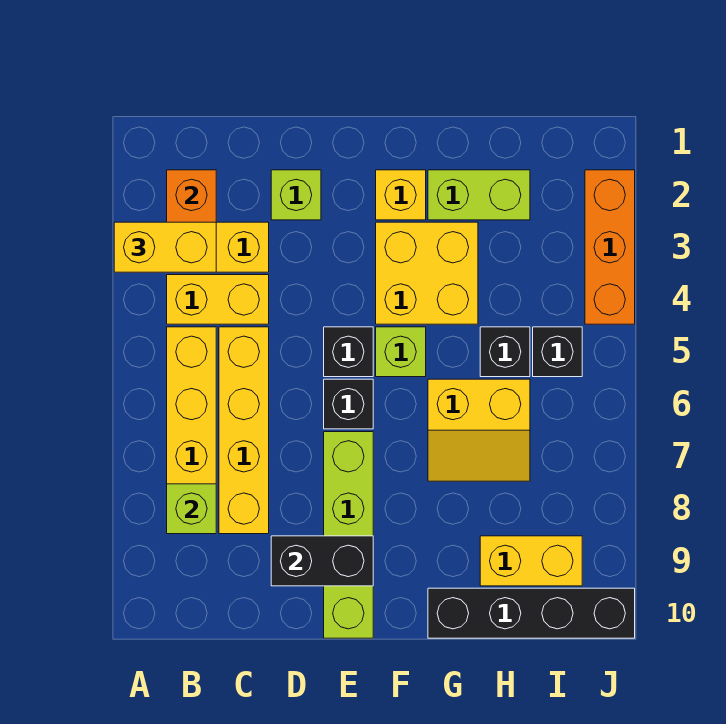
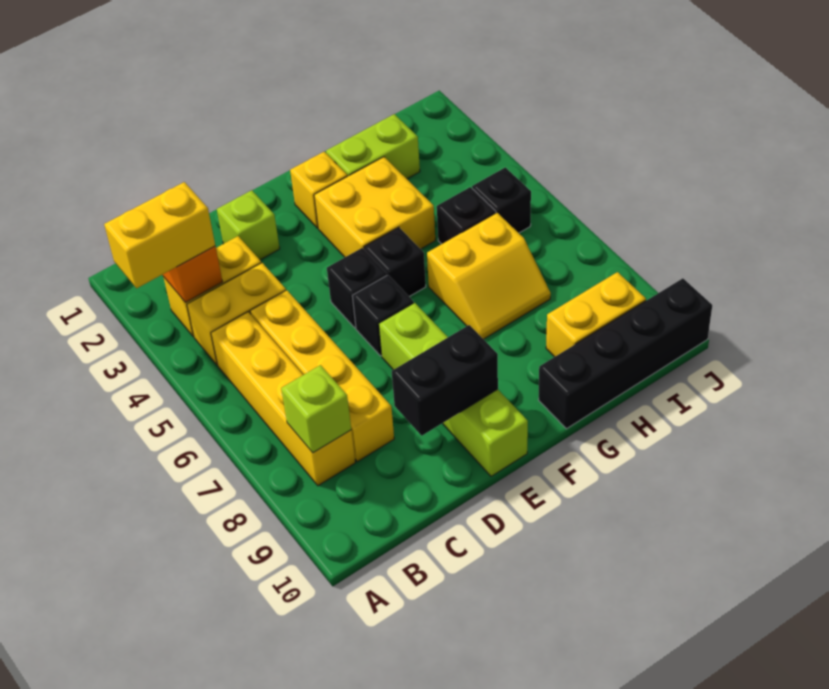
lime brick F5 level 1 -> black brick F5 level 1
orange brick J2:J4 level 1 -> none

